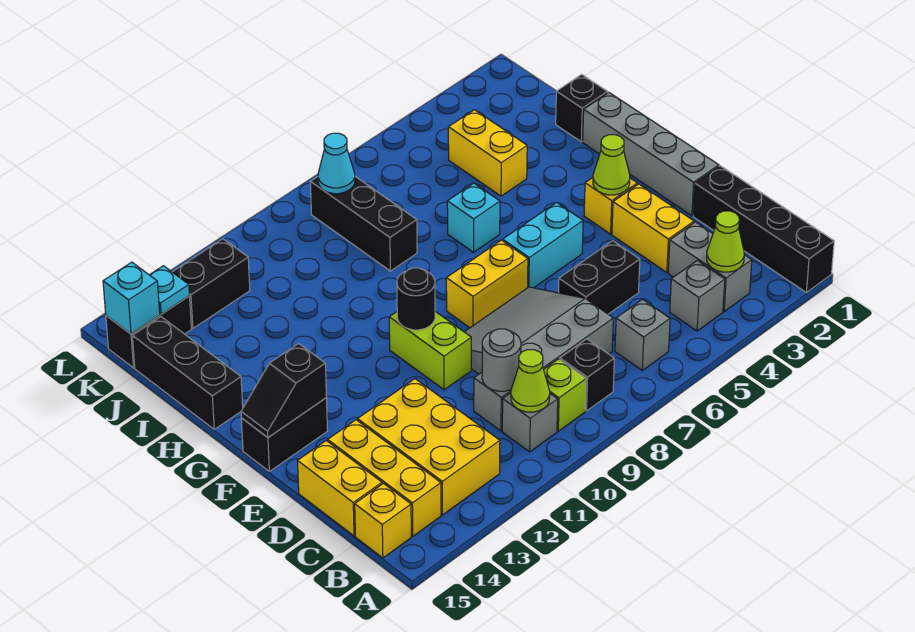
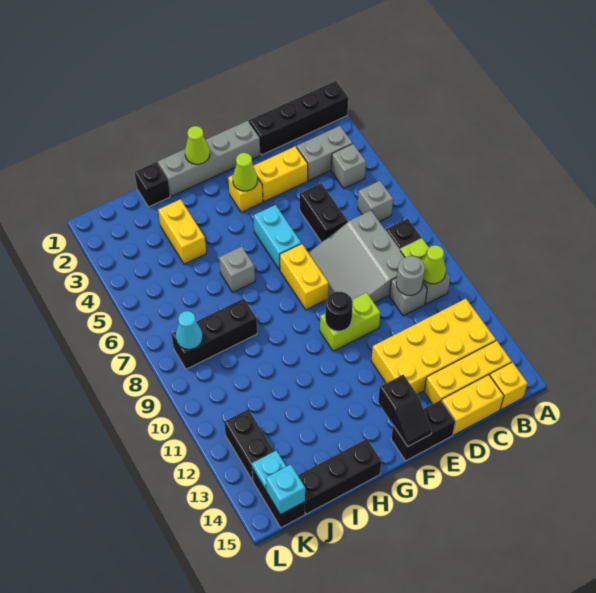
lime cone B3 level 2 -> lime cone G1 level 2
yellow brick B12:D13 level 1 -> yellow brick B12:E13 level 1
black brick F14:F15 level 1 -> black brick E15:F15 level 1
cyan brick H6 level 1 -> grey brick H6 level 1
yellow brick I4:J4 level 1 -> yellow brick I3:I4 level 1

